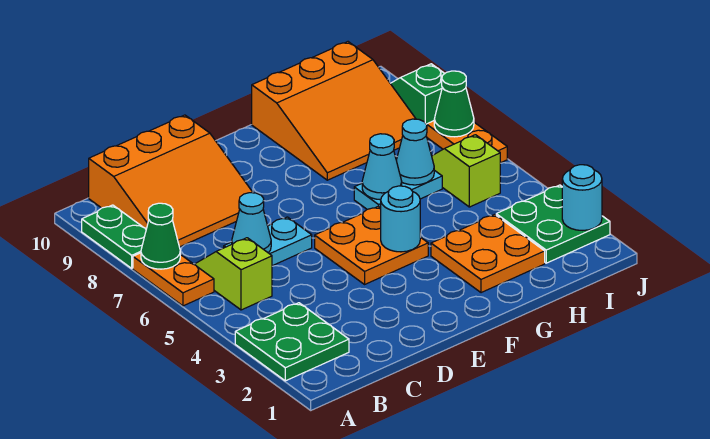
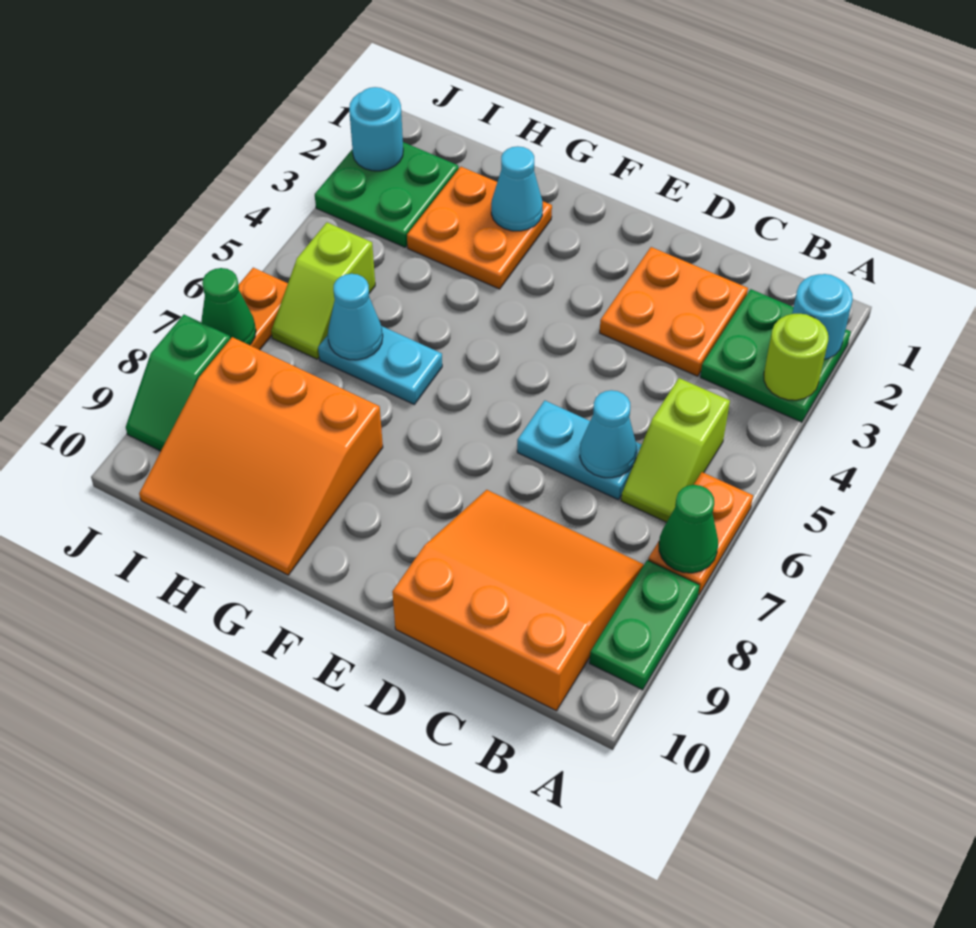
none -> lime round brick A3 level 2
orange plate E4:F5 level 1 -> orange plate C2:D3 level 1
cyan round brick F4 level 2 -> cyan round brick A2 level 2
cyan cone G6 level 2 -> cyan cone G2 level 2
orange slope G8:I10 level 1 top 10 -> orange slope G8:I10 level 1 top 8

